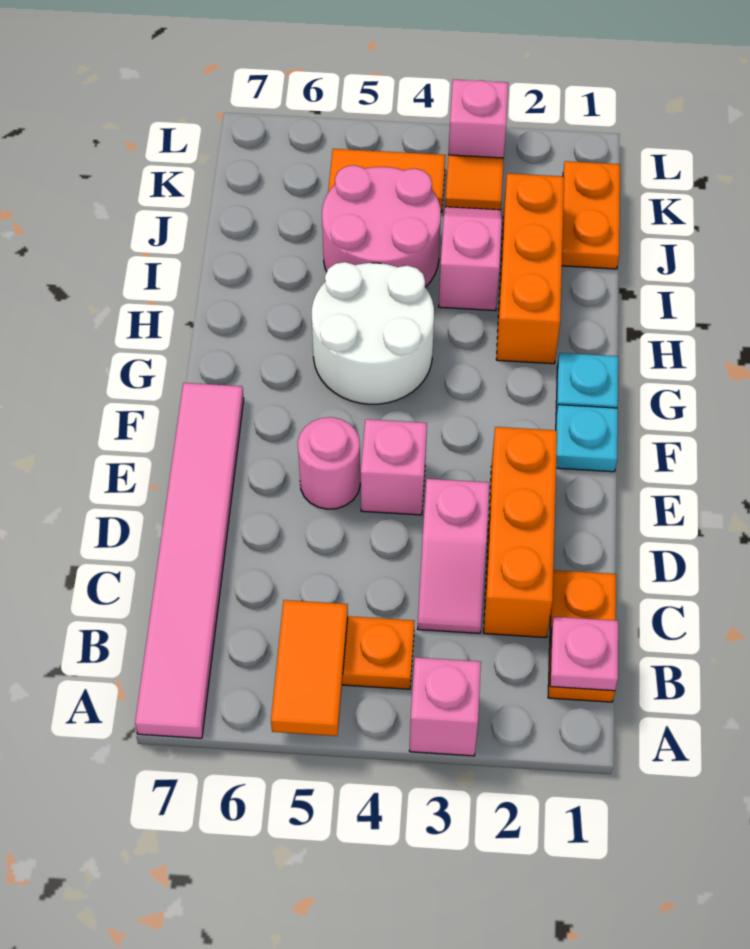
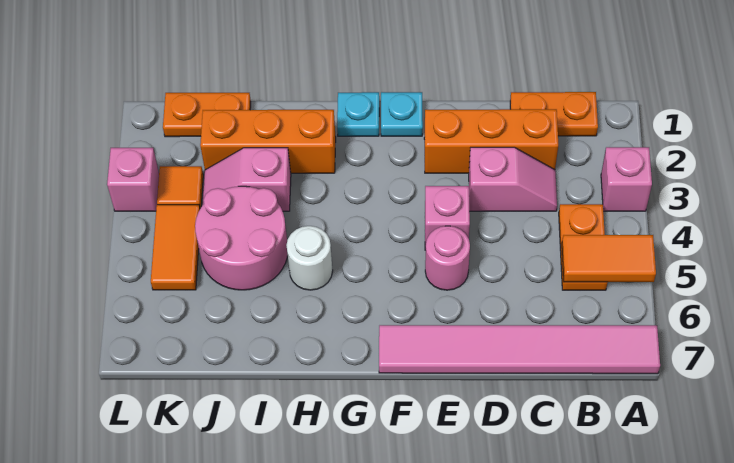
pink plate B1 level 2 -> none
white round brick G4:H5 level 1 -> white round brick H5 level 1

